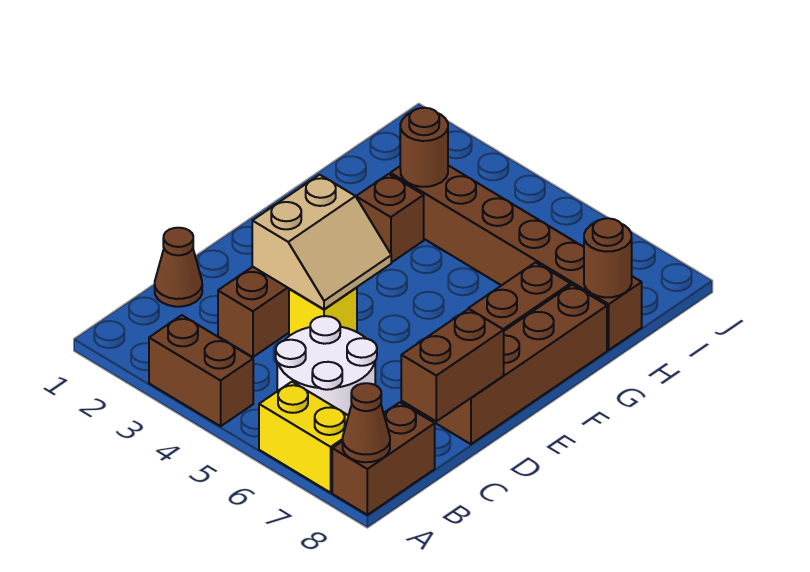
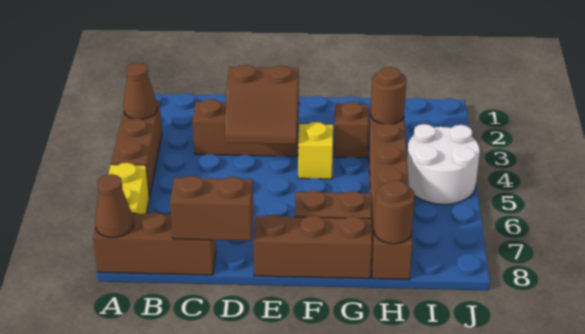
brown brick A3:A4 level 1 -> brown brick A3:A5 level 1
brown brick A8:B8 level 1 -> brown brick A8:C8 level 1
white round brick B5:C6 level 1 -> white round brick I4:J5 level 1
brown cone C1 level 1 -> brown cone A3 level 2
tan slope D3:E4 level 2 top 3 -> brown slope D3:E4 level 2 top 3
yellow brick D4 level 1 -> yellow brick F4 level 1
brown brick D8:G8 level 1 -> brown brick E8:G8 level 1

